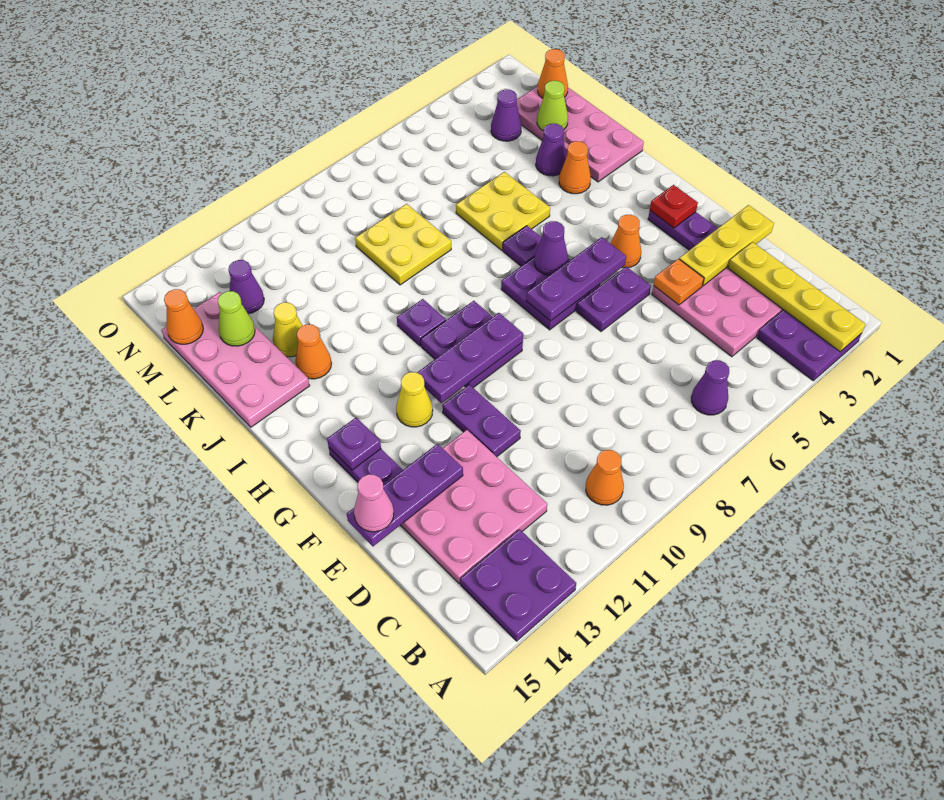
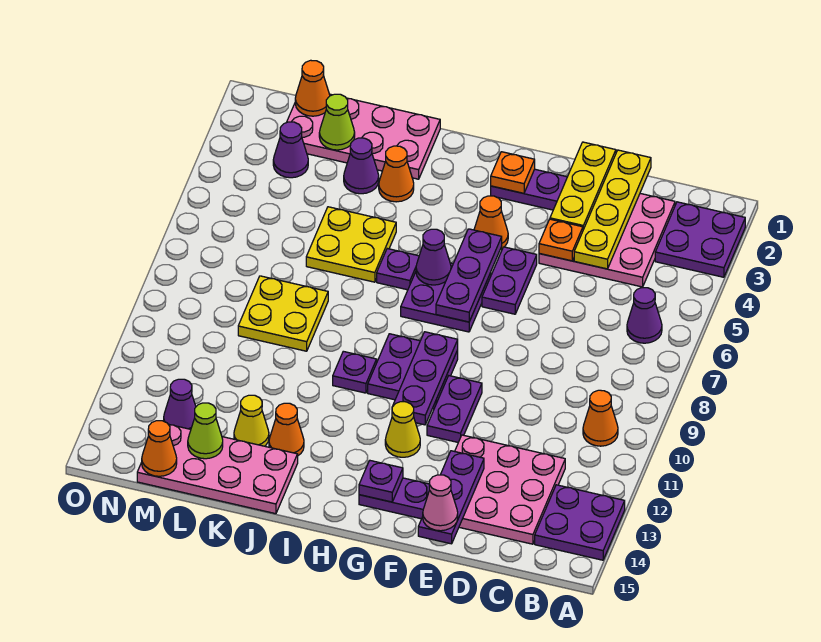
yellow plate A2:D2 level 2 -> yellow plate D1:D4 level 2
purple plate E11:F11 level 1 -> purple plate F10:F11 level 1
red plate G2 level 2 -> orange plate G2 level 2

